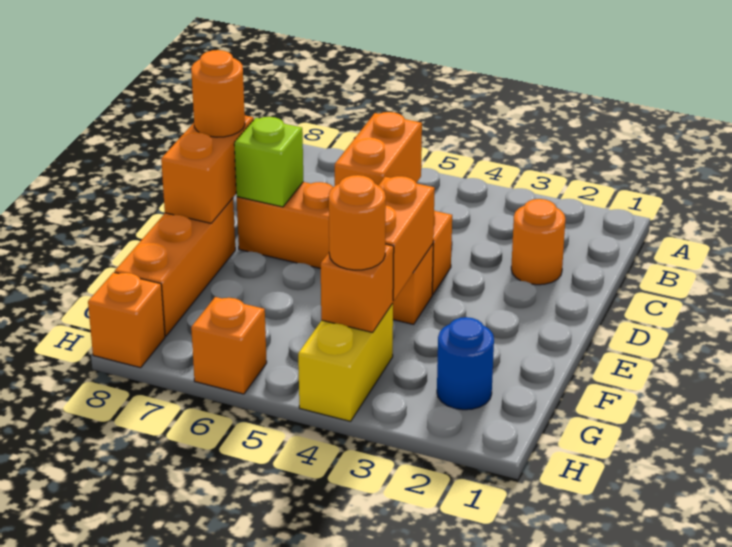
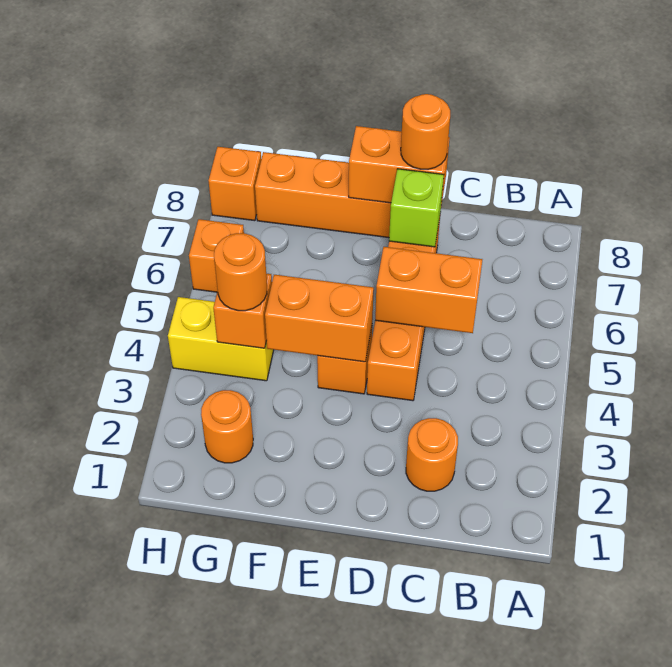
blue round brick G2 level 1 -> orange round brick G2 level 1

